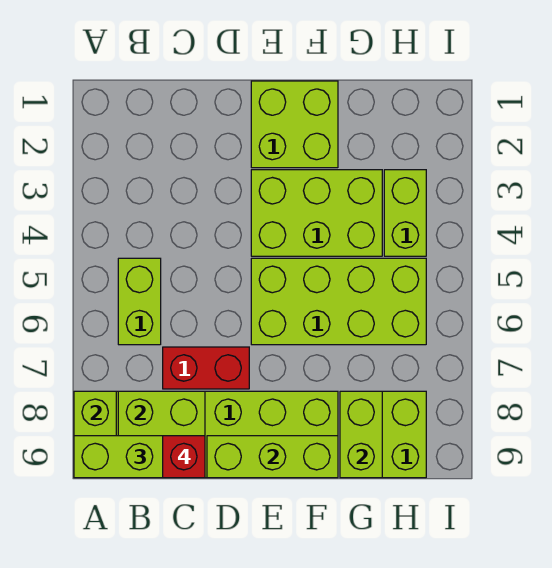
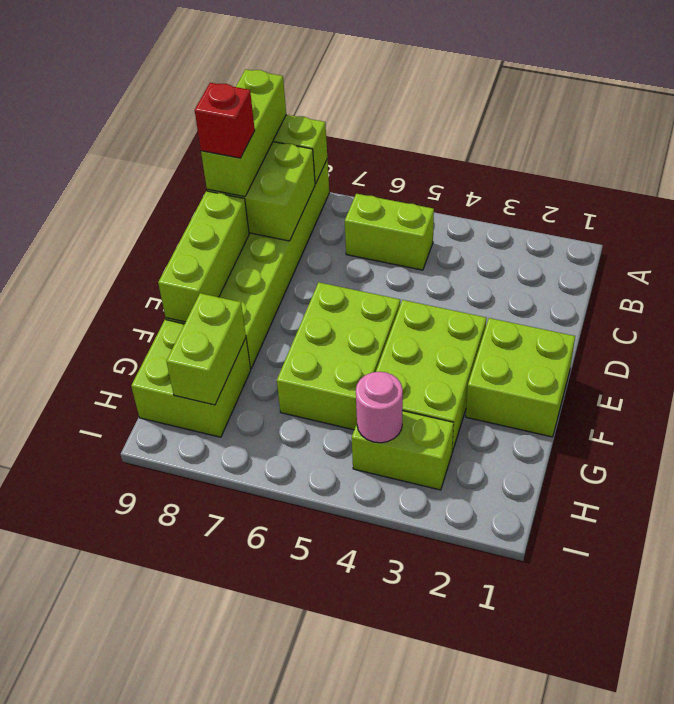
red brick C7:D7 level 1 -> none
lime brick E5:H6 level 1 -> lime brick E5:G6 level 1
lime brick G8:G9 level 2 -> lime brick G8:H8 level 2
none -> pink round brick H4 level 2

